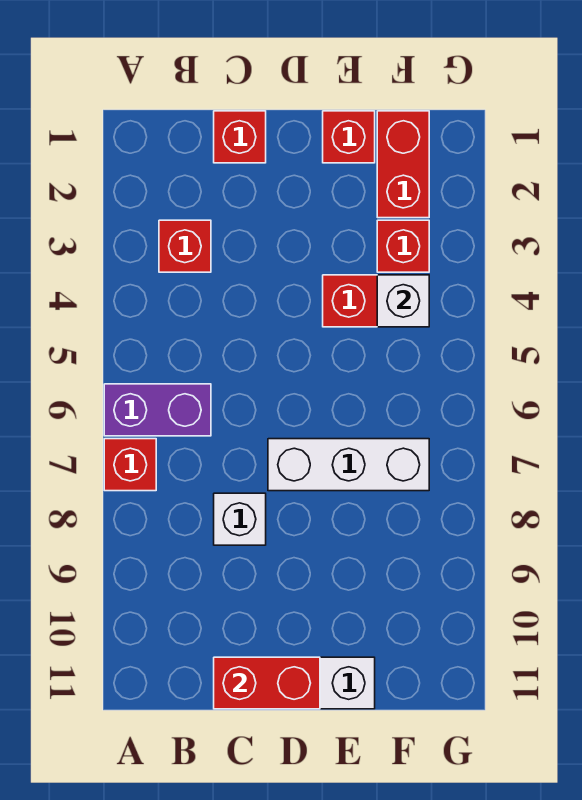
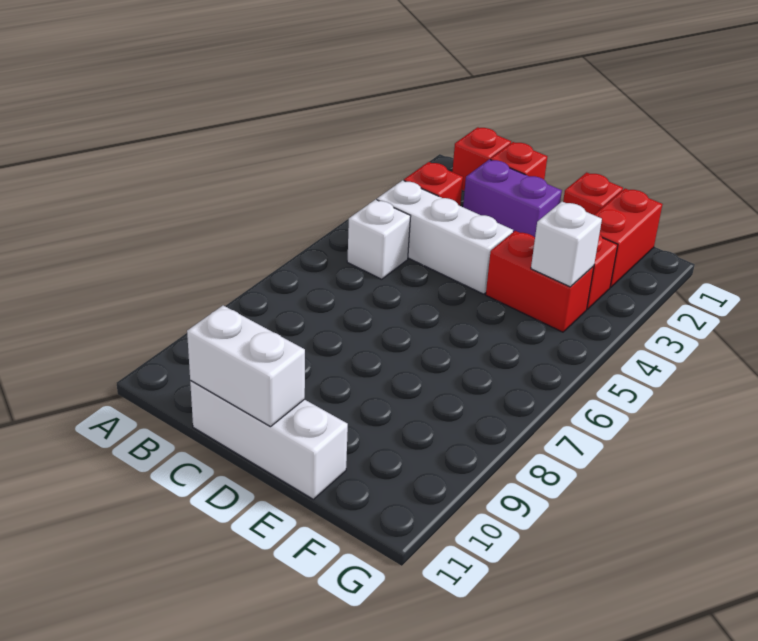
purple brick A6:B6 level 1 -> purple brick C2:D2 level 1
red brick A7 level 1 -> red brick B1 level 1
white brick C8 level 1 -> white brick B5 level 1
red brick C11:D11 level 2 -> white brick C11:D11 level 2
white brick D7:F7 level 1 -> white brick B4:D4 level 1

